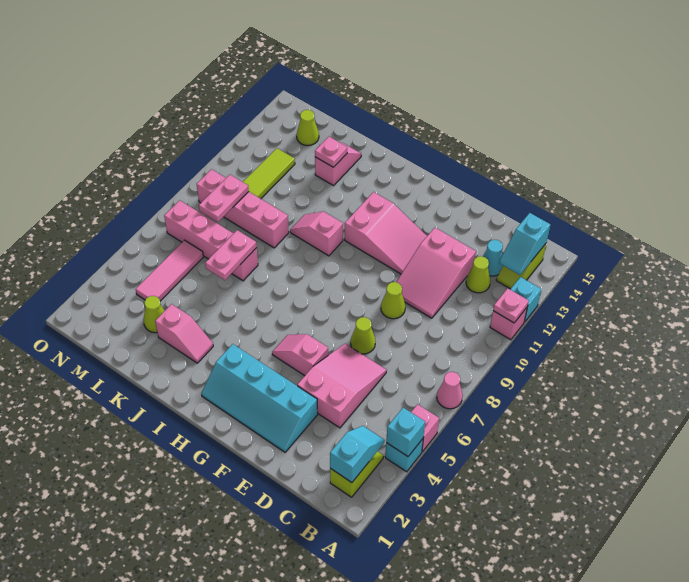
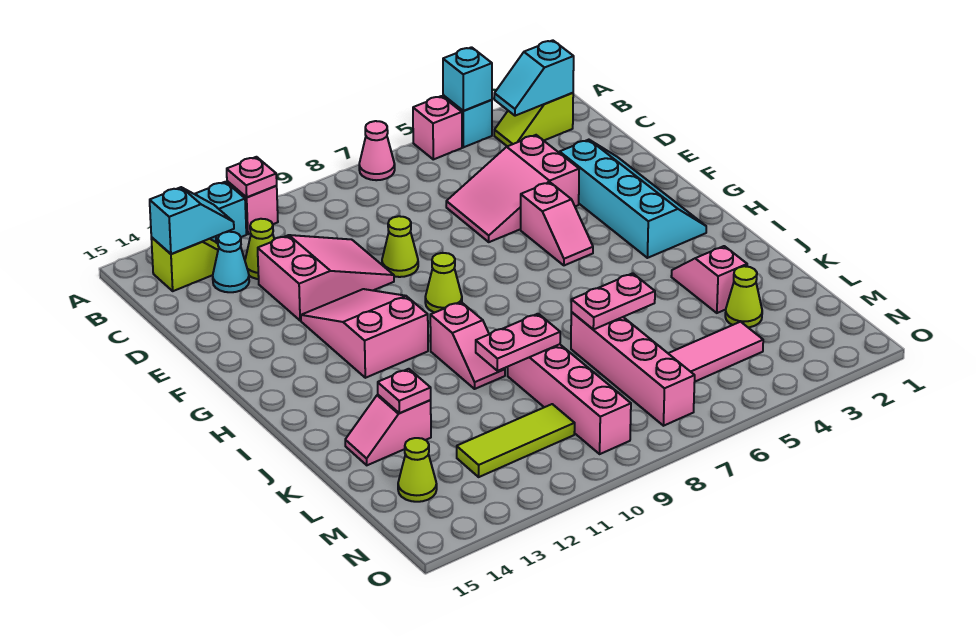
lime cone E7 level 1 -> lime cone G9 level 1
pink plate M8:M9 level 2 -> pink plate K9:K10 level 2

